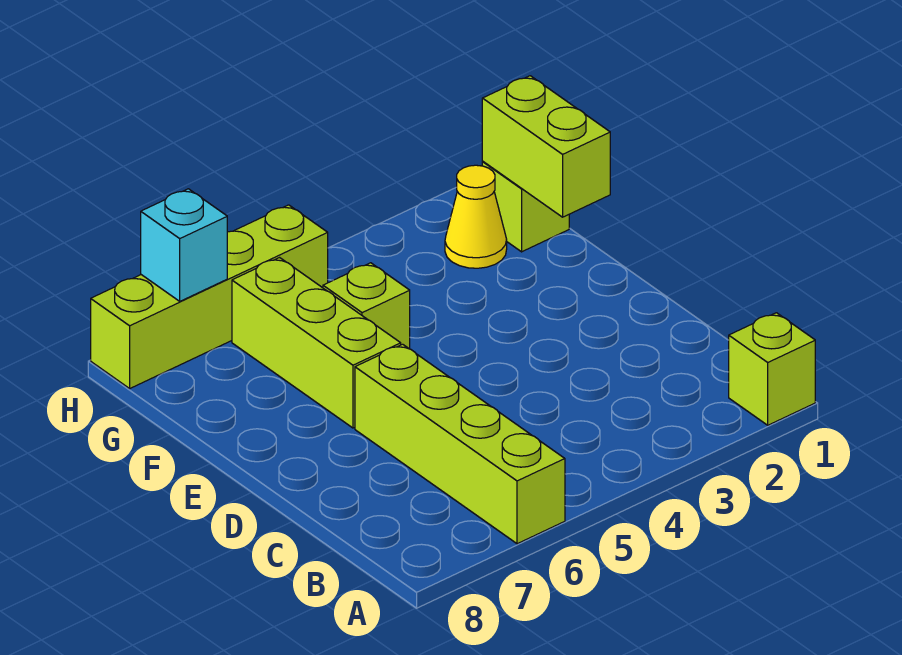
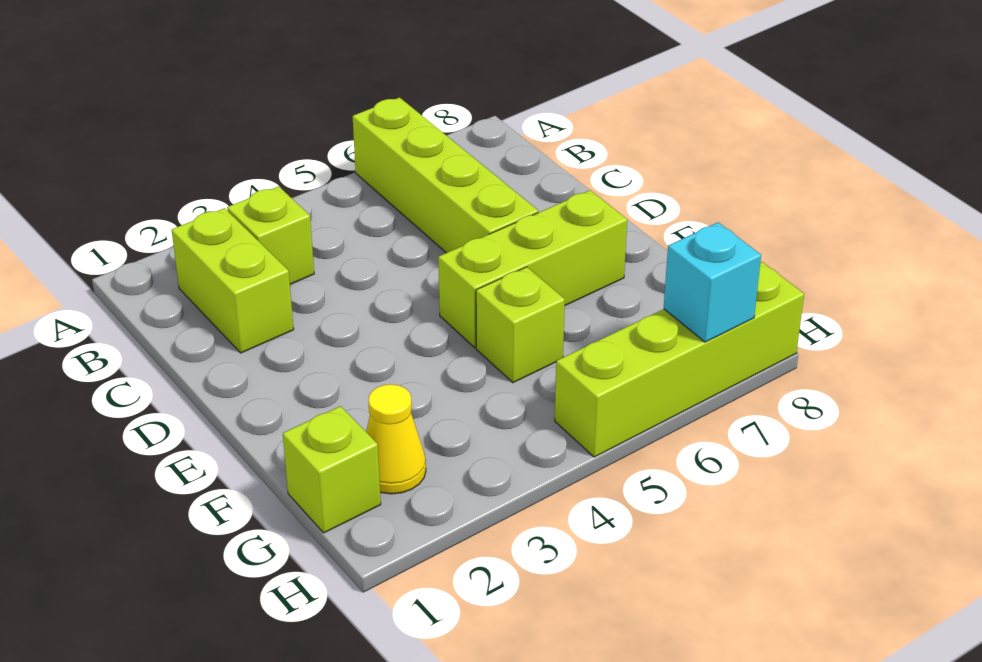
lime brick A1 level 1 -> lime brick B3 level 1
lime brick E6:G6 level 1 -> lime brick E5:E7 level 1
lime brick F1:G1 level 2 -> lime brick B2:C2 level 1

